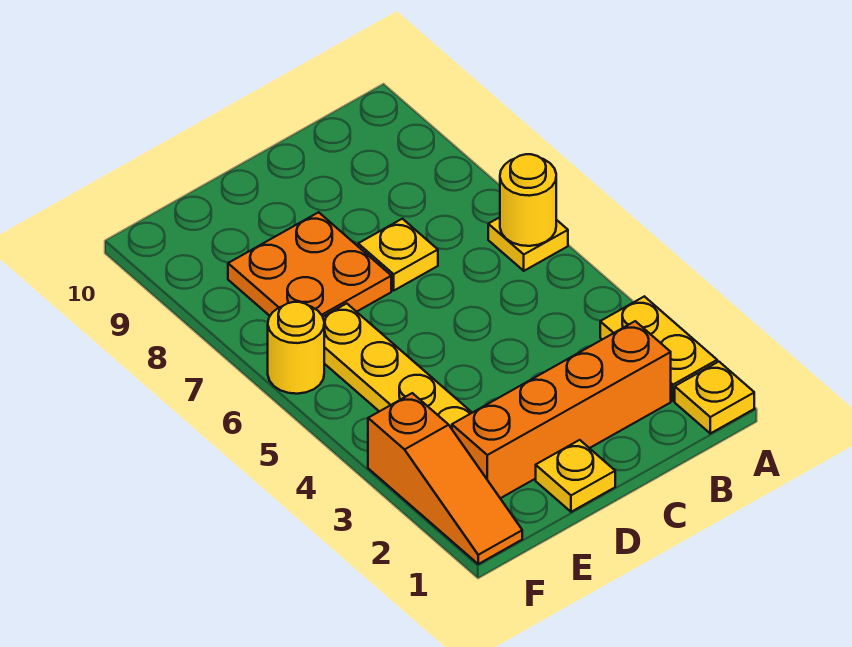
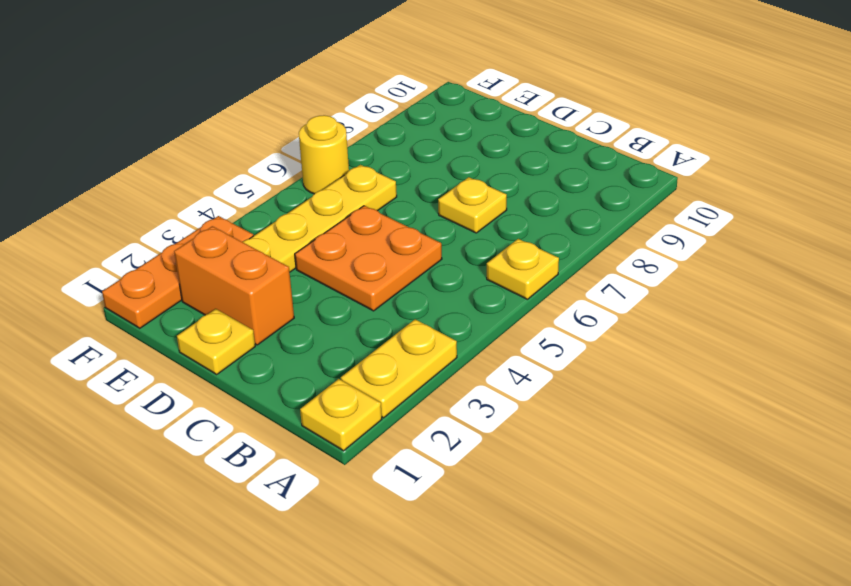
yellow round brick A6 level 2 -> none
orange brick B2:E2 level 1 -> orange brick D2:E2 level 1
orange plate D7:E8 level 1 -> orange plate C4:D5 level 1
orange slope F1:F3 level 1 top 3 -> orange plate F1:F3 level 1

